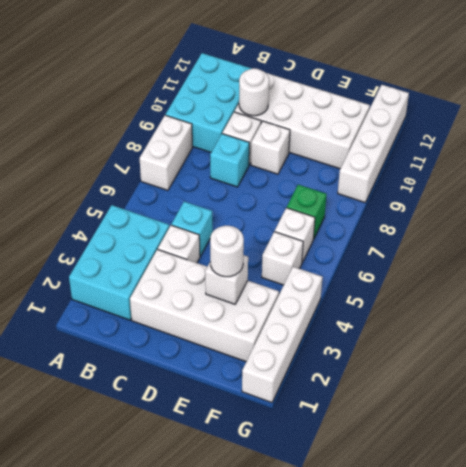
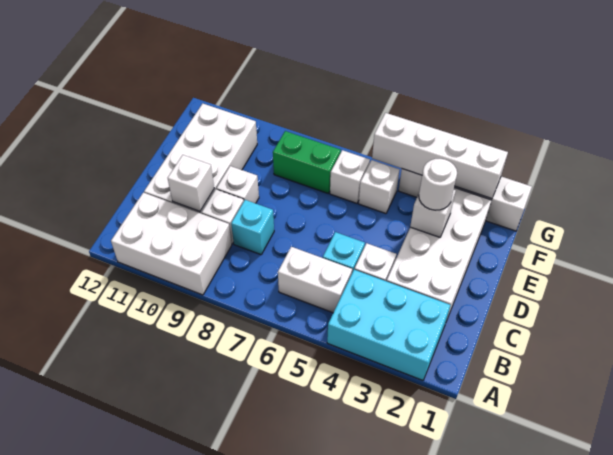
white brick A7:A8 level 1 -> white brick B5:B6 level 1
cyan brick A9:B11 level 1 -> white brick A9:B11 level 1
white round brick C10 level 2 -> white brick C10 level 2
green brick F7 level 1 -> green brick F7:F8 level 1
white brick G9:G12 level 1 -> white brick G2:G5 level 2

